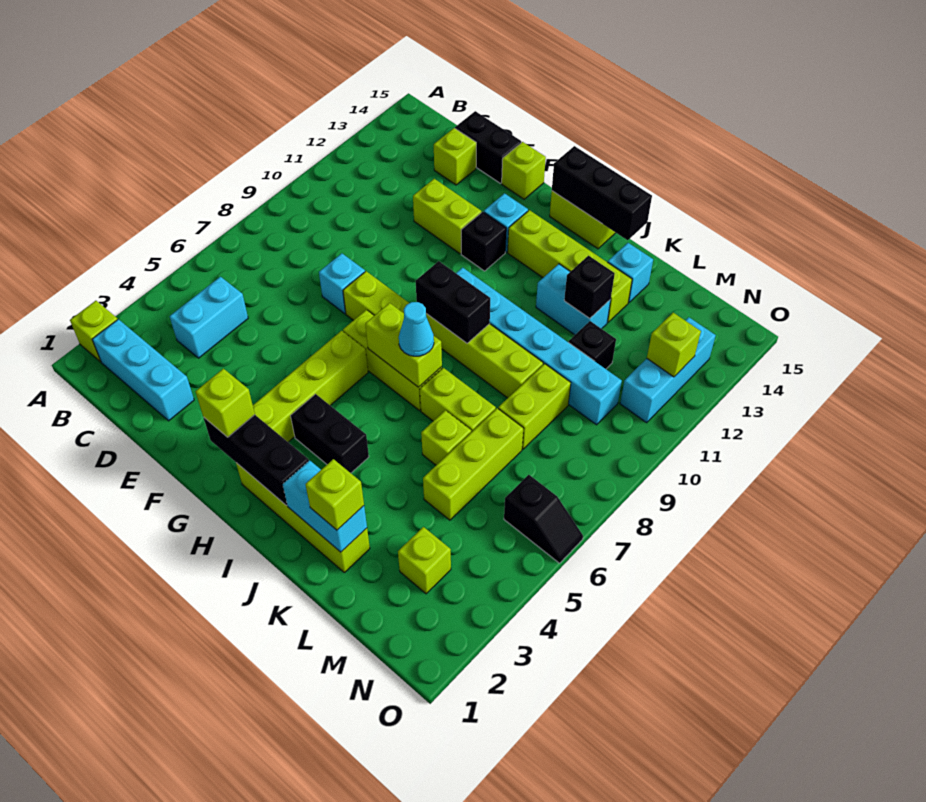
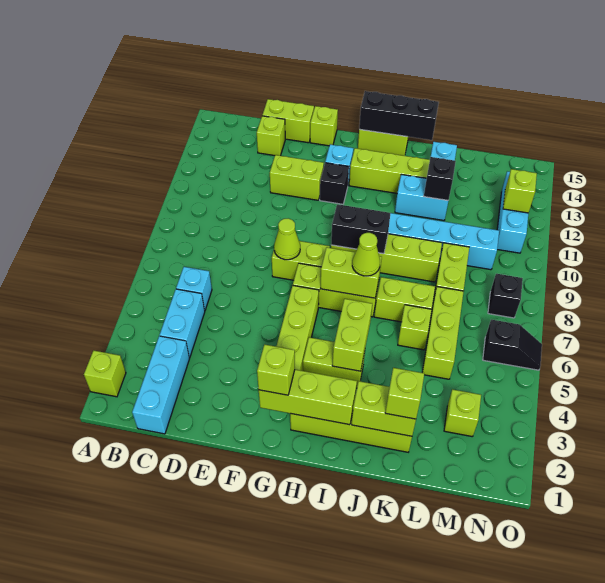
cyan brick B2:D2 level 1 -> cyan brick C1:C3 level 1
black brick D15:E15 level 1 -> lime brick D15:E15 level 1
cyan brick E8 level 1 -> cyan brick C6 level 1
none -> lime cone F8 level 2
black brick G2:I2 level 2 -> lime brick G2:I2 level 2
black brick H4:I4 level 1 -> lime brick H4:I4 level 1
none -> lime brick I4:I5 level 2
cyan cone I7 level 3 -> lime cone I7 level 3
cyan brick J2:K2 level 2 -> lime brick J2:K2 level 2
black brick L11 level 1 -> black brick N8 level 1

